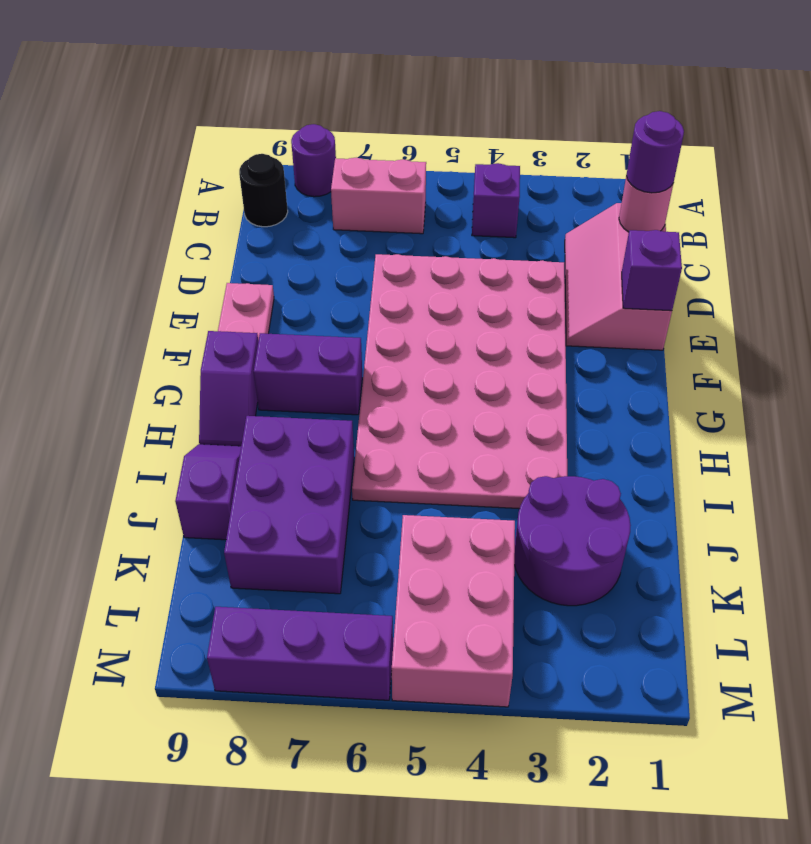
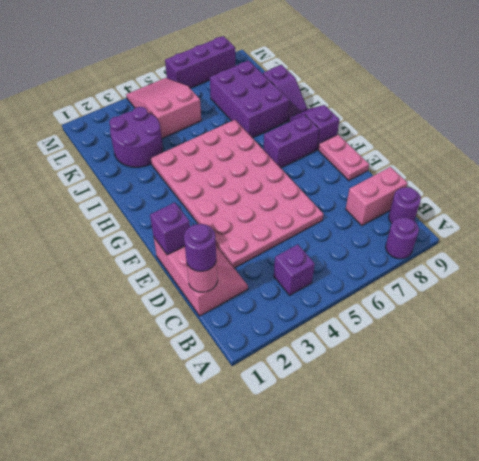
pink brick B6:B7 level 1 -> pink brick C8:C9 level 1
black round brick B9 level 1 -> purple round brick B9 level 1
pink brick K4:M5 level 1 -> pink slope K4:M5 level 1 top K

